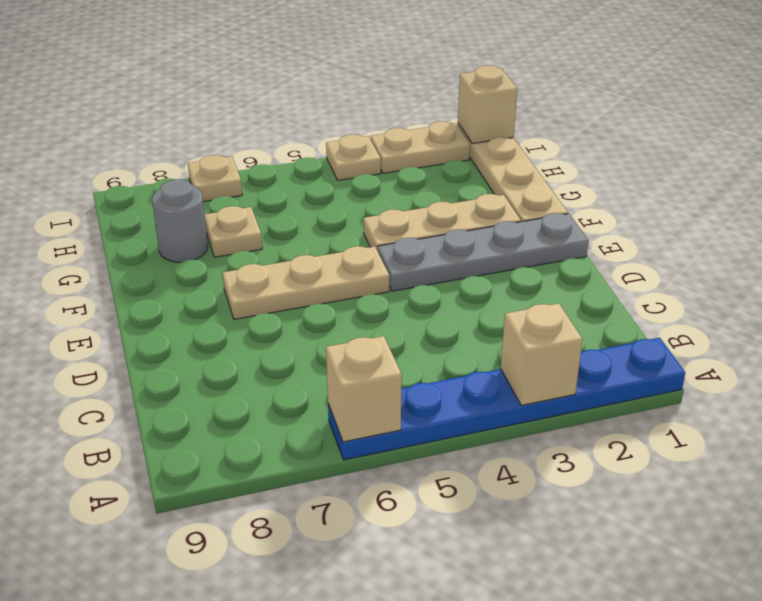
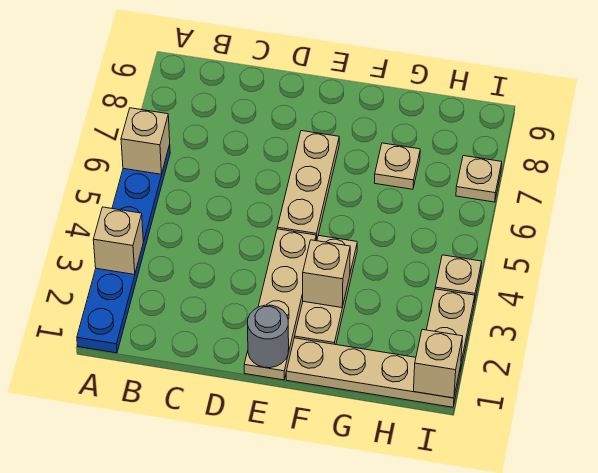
grey plate E1:E4 level 1 -> tan plate E1:E4 level 1
none -> tan brick F3 level 2
grey round brick G8 level 1 -> grey round brick E1 level 2

